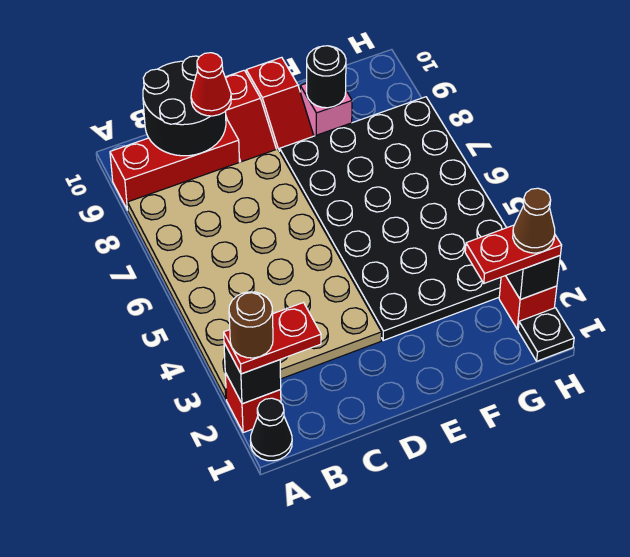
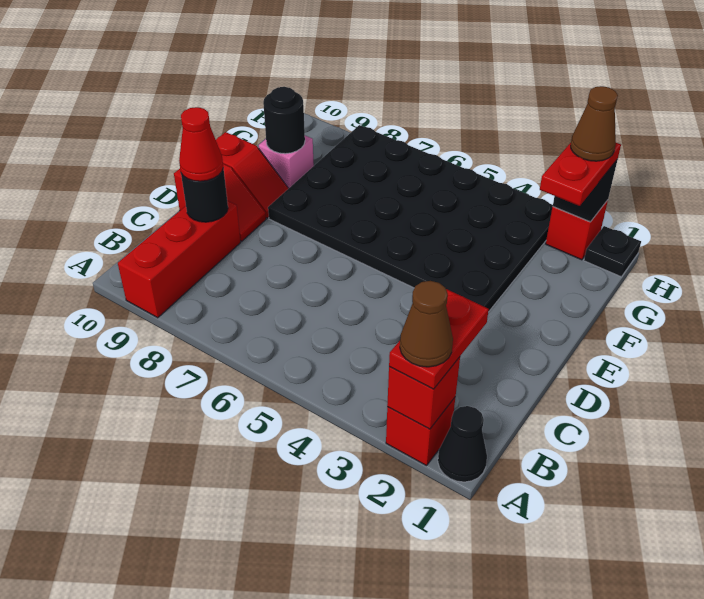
black brick A2 level 2 -> red brick A2 level 2
brown round brick A2 level 4 -> brown cone A2 level 4
tan plate A3:D8 level 1 -> none
black round brick B9:C10 level 2 -> black round brick C9 level 2

